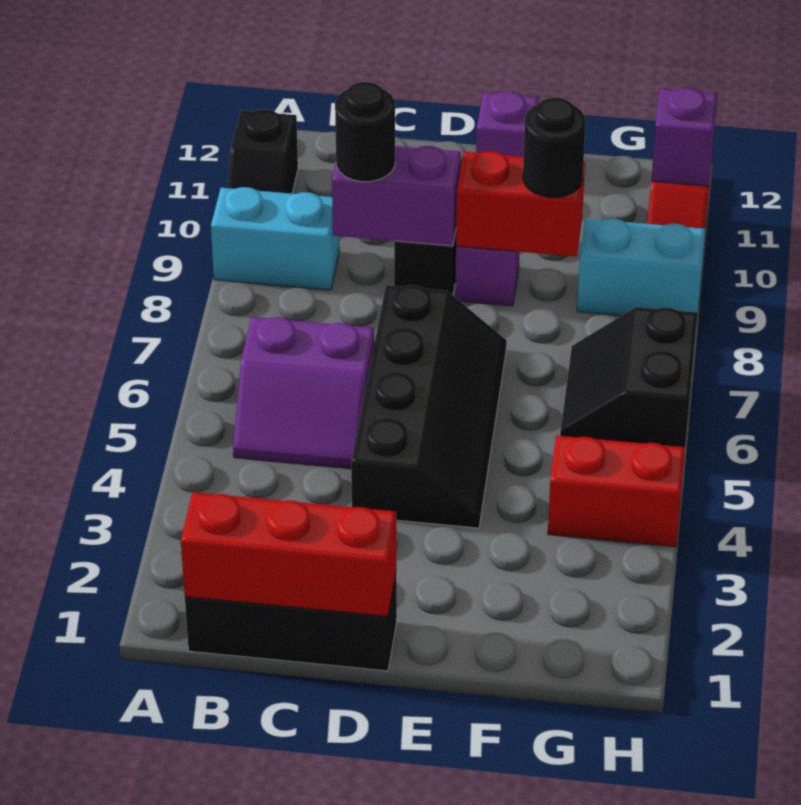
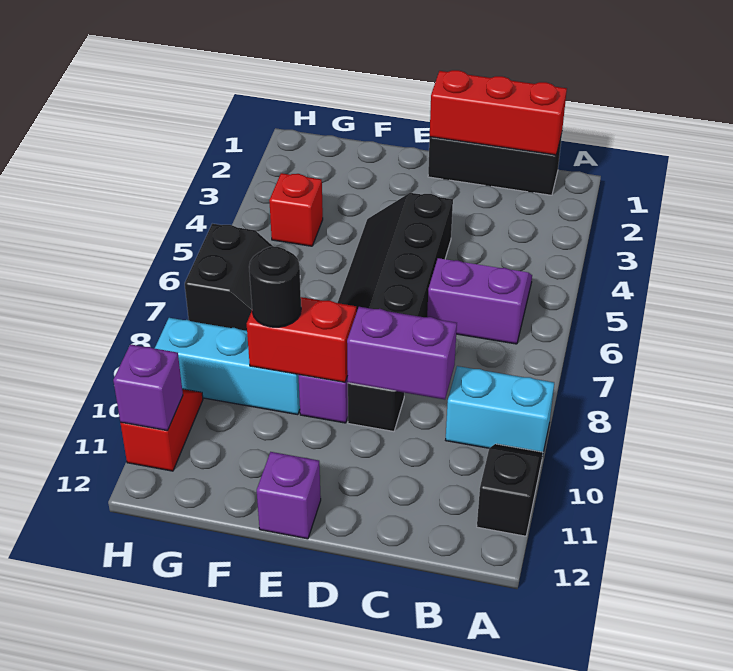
black round brick C9 level 3 -> none
red brick G4:H4 level 1 -> red brick G4 level 1
cyan brick G9:H9 level 1 -> cyan brick F9:H9 level 1

